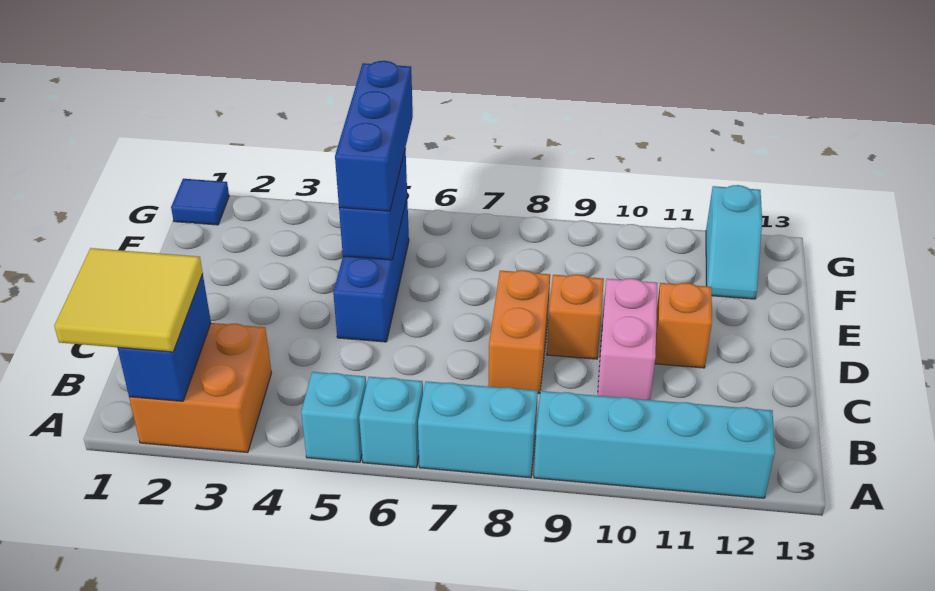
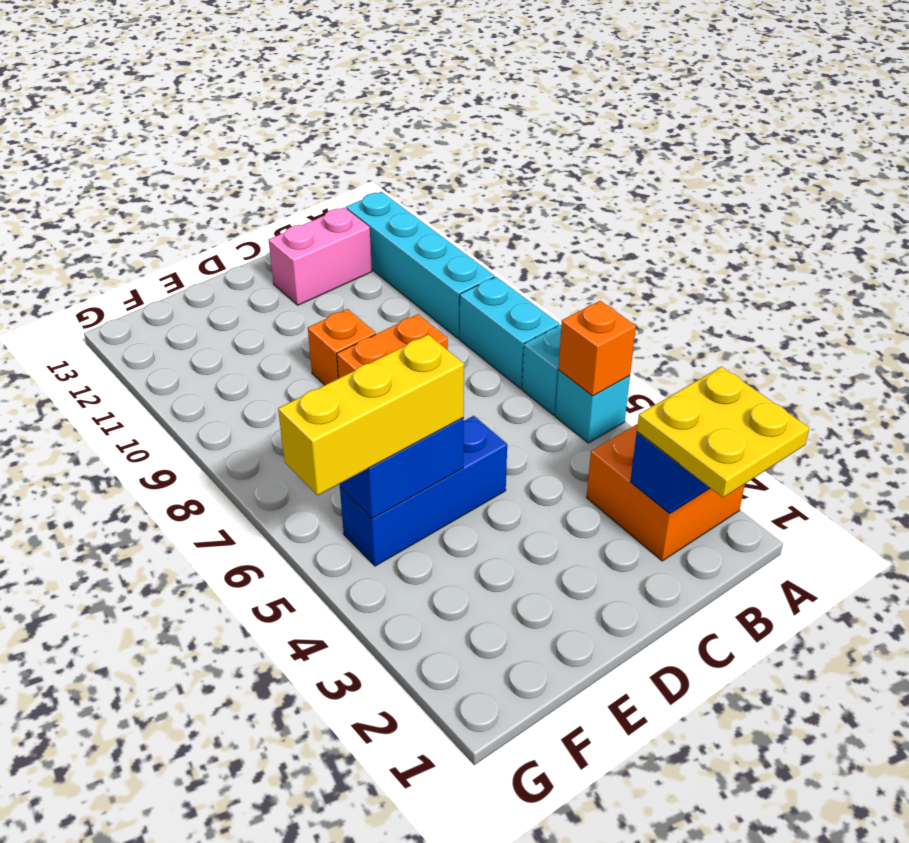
yellow tile A1:B2 level 3 -> yellow plate A1:B2 level 3
pink brick C10:D10 level 1 -> pink brick B12:C12 level 1
orange brick D11 level 1 -> orange brick A5 level 2
blue brick E5:G5 level 3 -> yellow brick E5:G5 level 3
cyan slope F12:G12 level 1 top G -> none
blue tile G1 level 1 -> none

